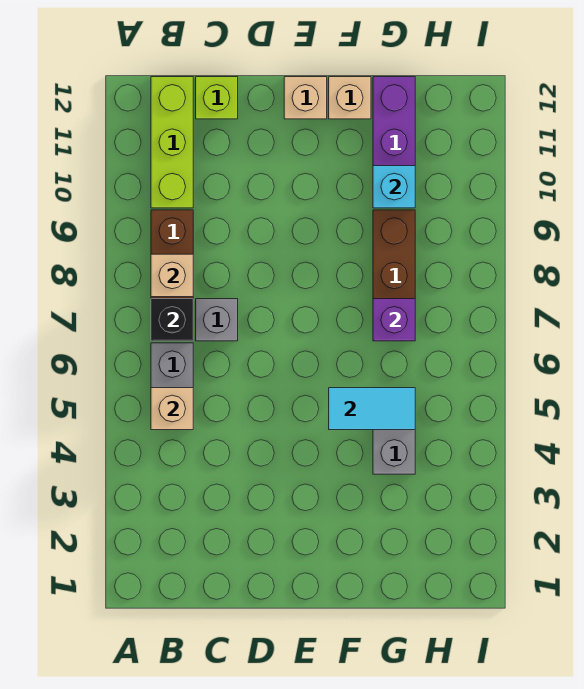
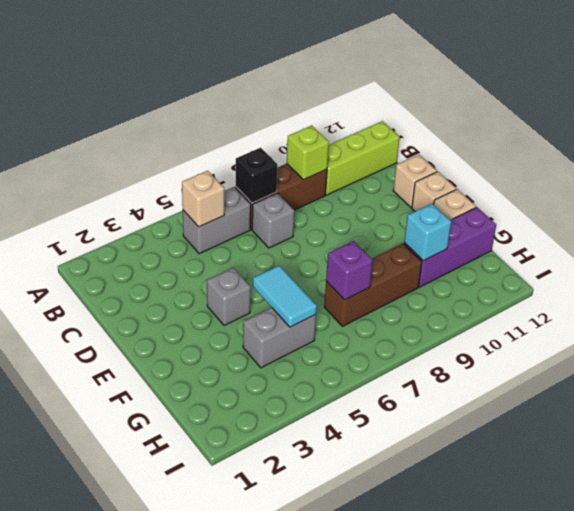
tan brick B8 level 2 -> tan brick D12 level 1
lime brick C12 level 1 -> lime brick B9 level 2
none -> grey brick E4 level 1

